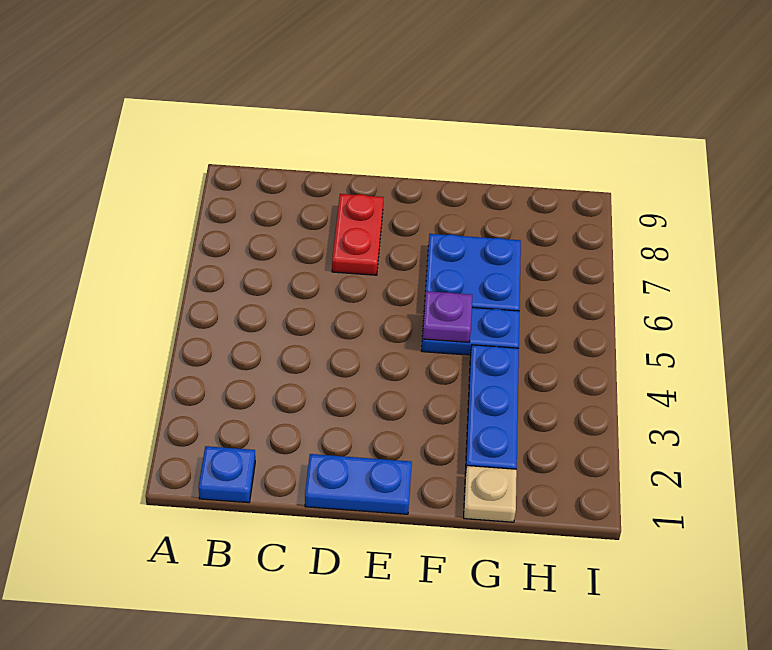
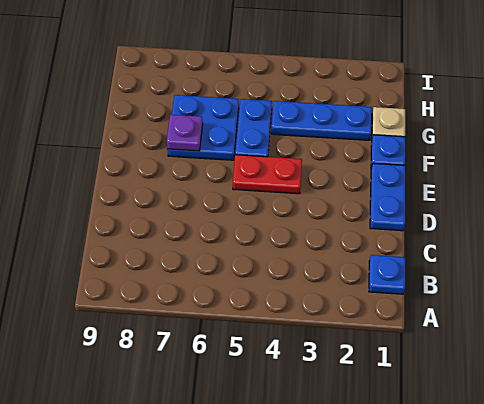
red plate D7:D8 level 1 -> red plate E4:E5 level 1
none -> blue plate F1 level 1
purple plate F5 level 2 -> purple plate F7 level 2

